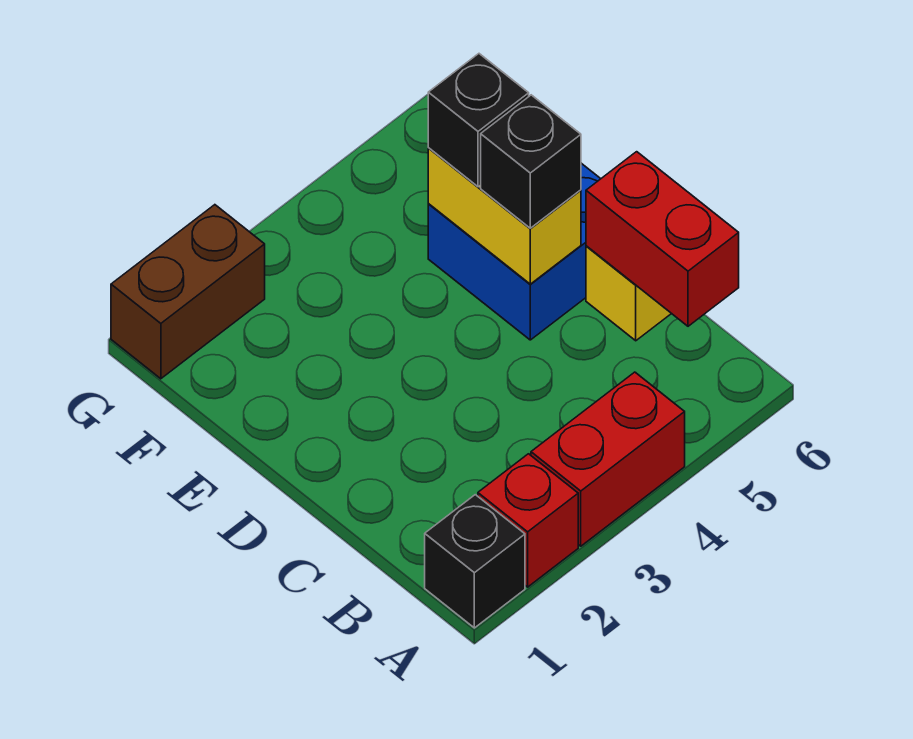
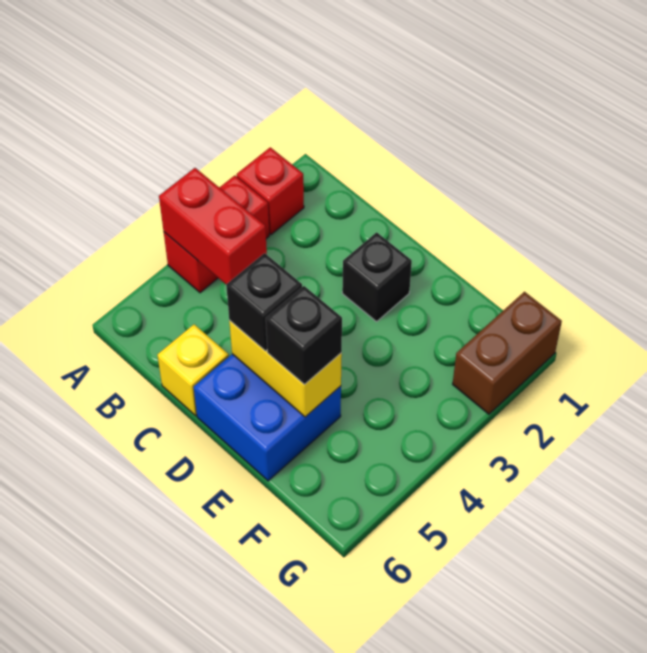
black brick A1 level 1 -> black brick D2 level 1
red brick B6:C6 level 2 -> red brick A4:B4 level 2

